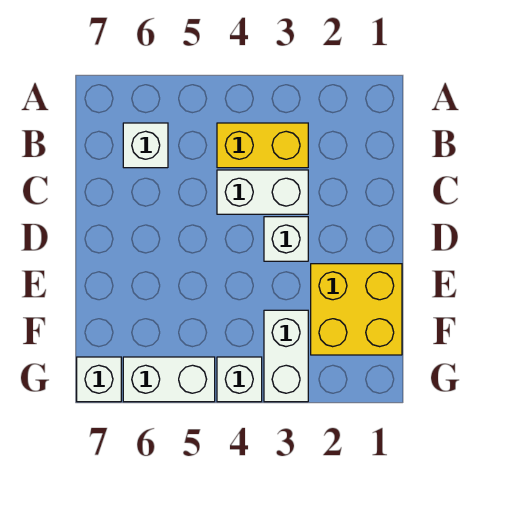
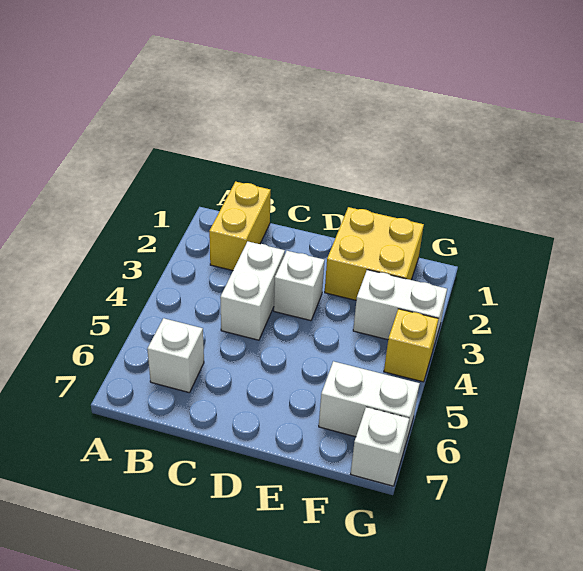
yellow brick B3:B4 level 1 -> yellow brick B1:B2 level 1
white brick G4 level 1 -> yellow brick G4 level 1
white brick G5:G6 level 1 -> white brick F6:G6 level 1

